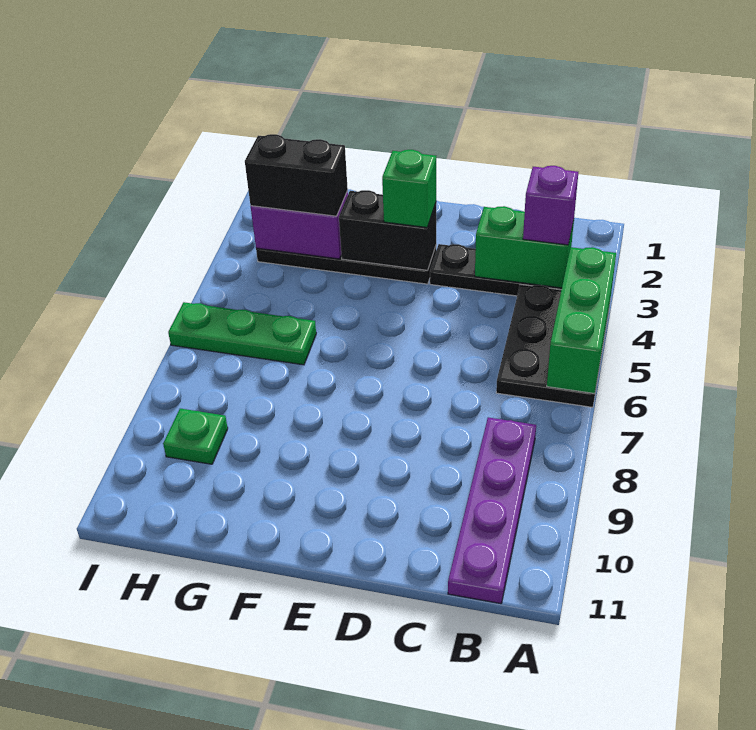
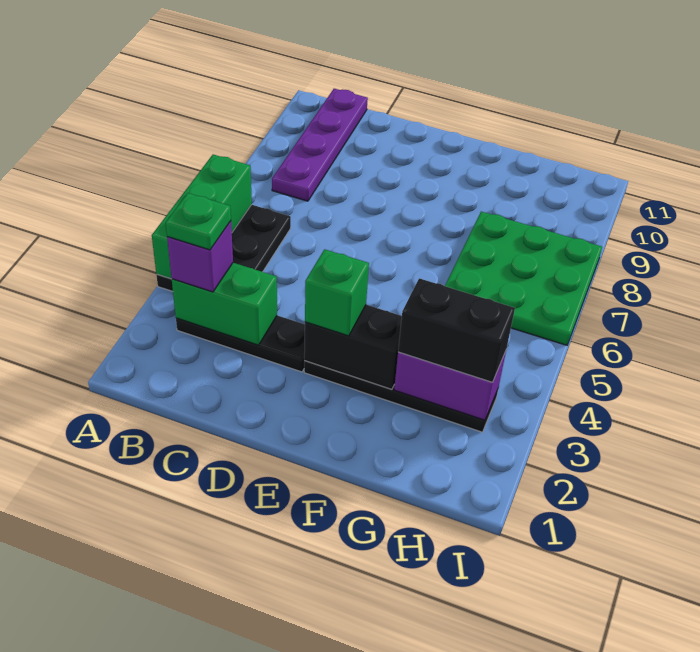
green plate G6:I6 level 1 -> green plate G6:I8 level 1
green plate H9 level 1 -> green plate B3 level 4

